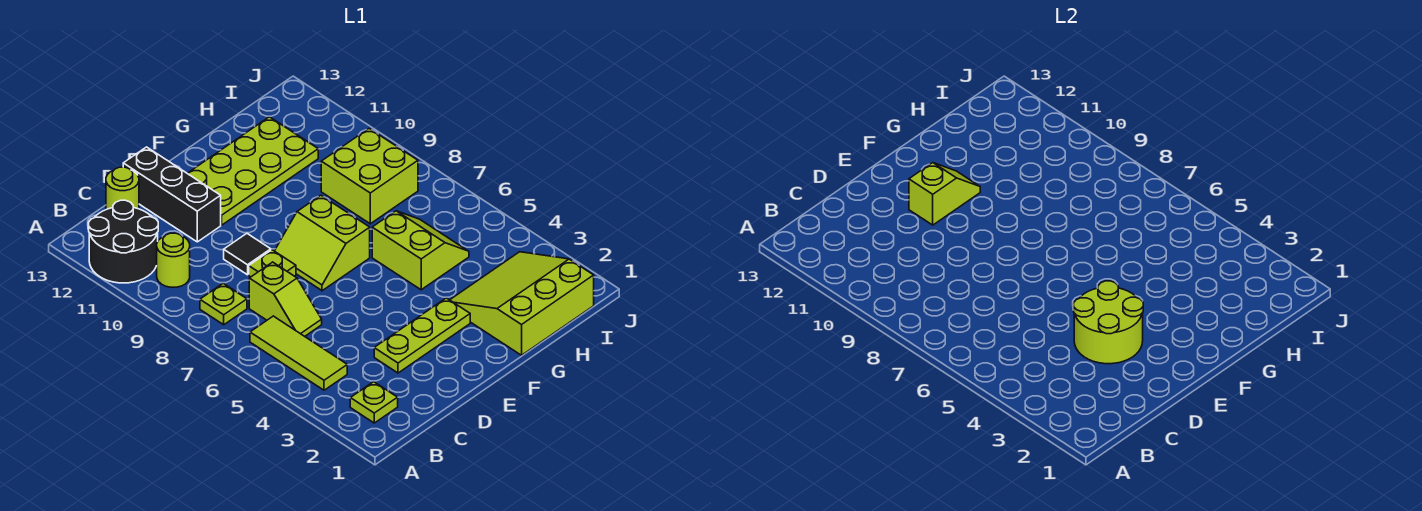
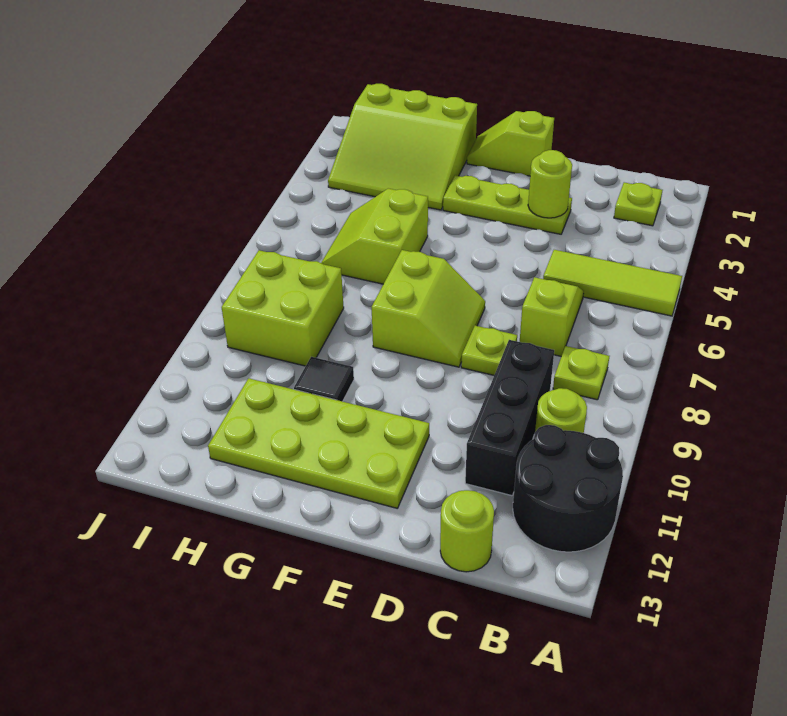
lime tile B4:B6 level 1 -> lime tile A5:C5 level 1
lime round brick D3:E4 level 2 -> lime round brick D3 level 2
black tile D9 level 1 -> black tile G10 level 1
black brick D11:D13 level 1 -> black brick C9:C11 level 1
lime slope E11:F11 level 2 top E -> lime slope E1:F1 level 1 top E

